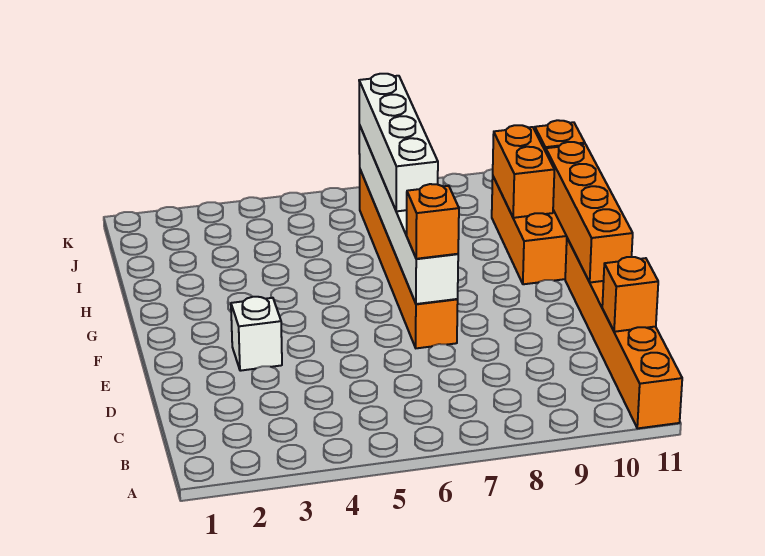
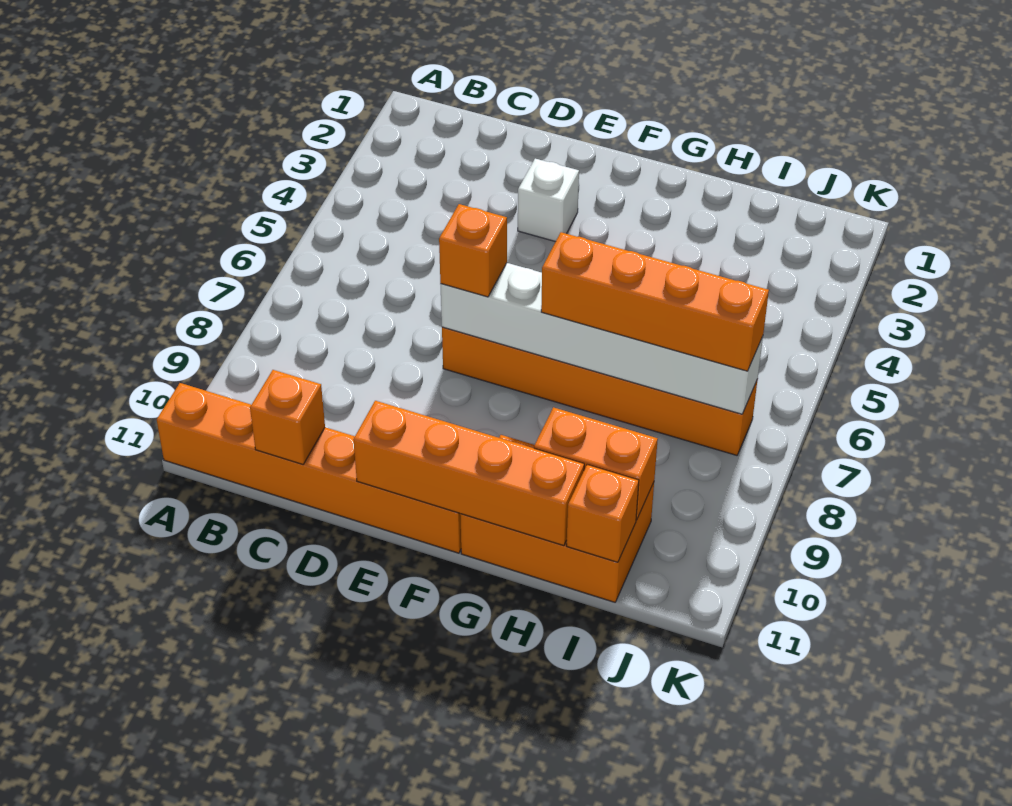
white brick G7:J7 level 3 -> orange brick G7:J7 level 3

